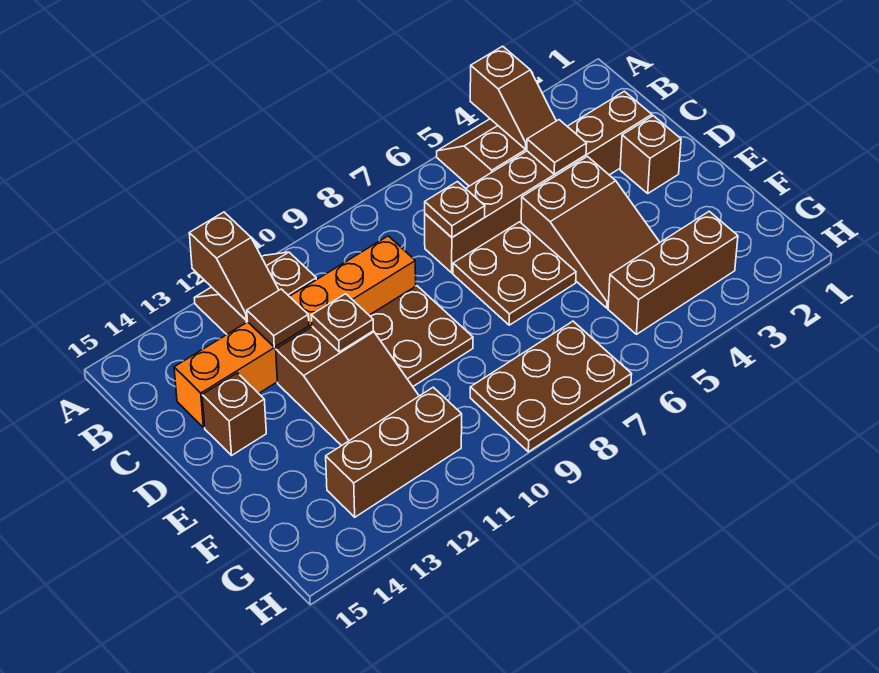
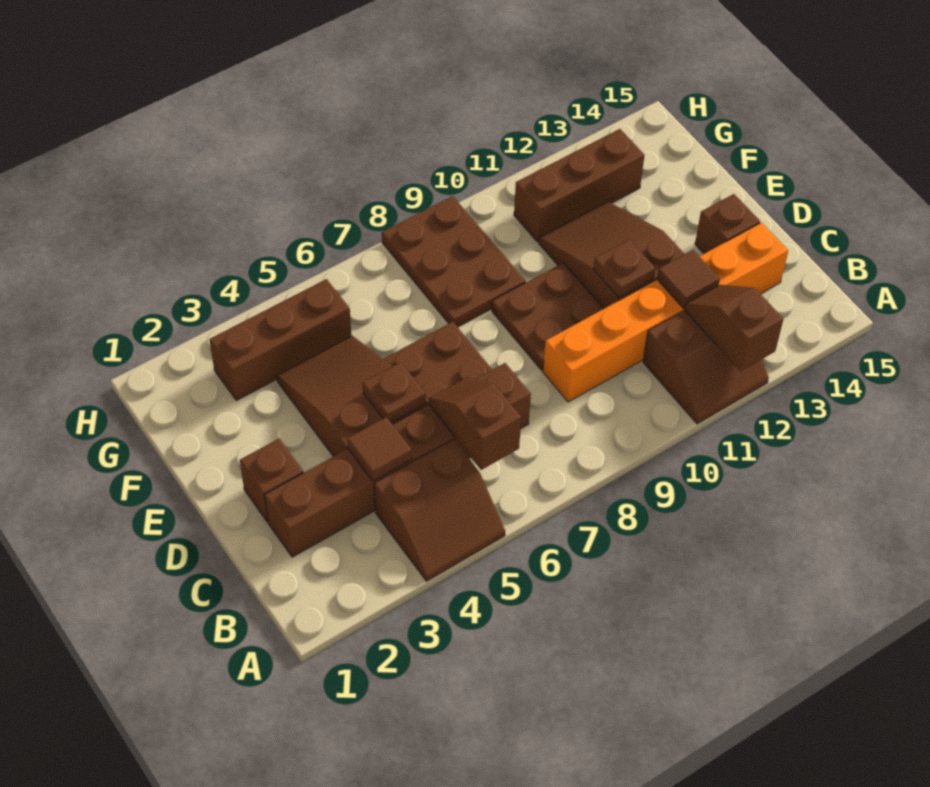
brown slope A4:B4 level 2 top A -> brown slope B6:C6 level 2 top B
brown plate C7 level 2 -> brown plate D5 level 2
brown plate G7:H9 level 1 -> brown plate F8:H9 level 1

